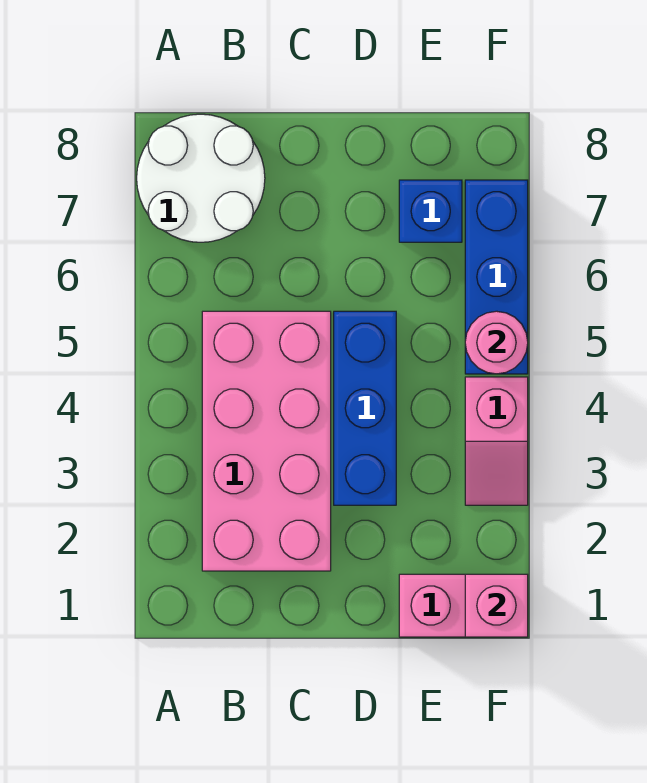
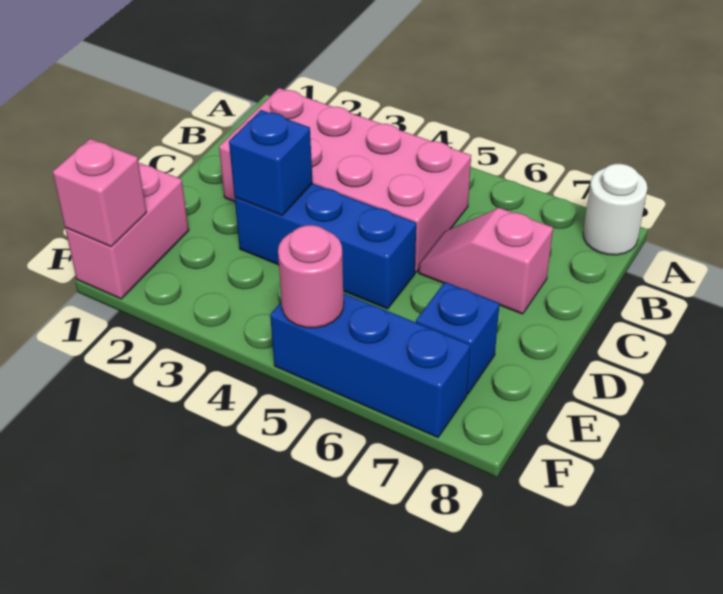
white round brick A7:B8 level 1 -> white round brick A8 level 1
none -> blue brick D3 level 2
pink slope F3:F4 level 1 top 4 -> pink slope C6:C7 level 1 top 7

